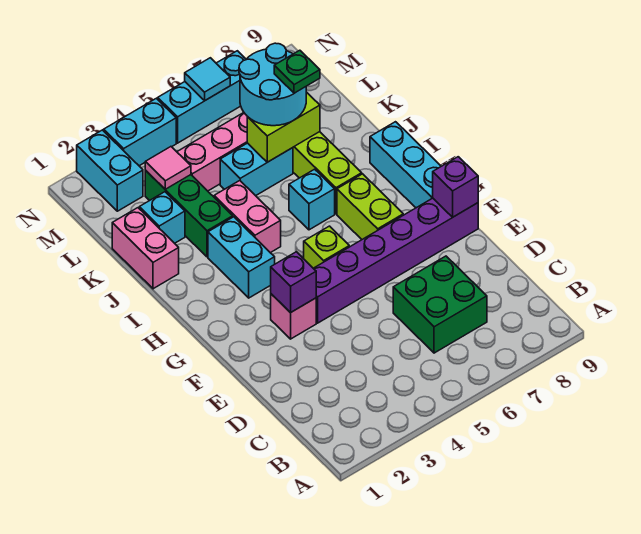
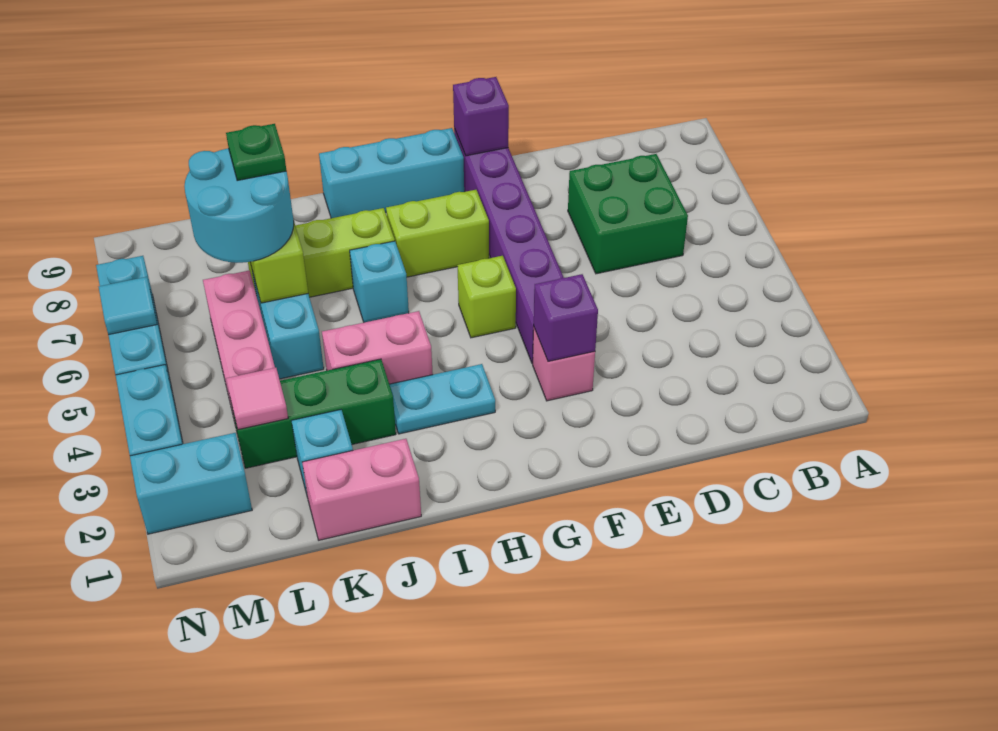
cyan brick H3:I3 level 1 -> cyan plate H3:I3 level 1

